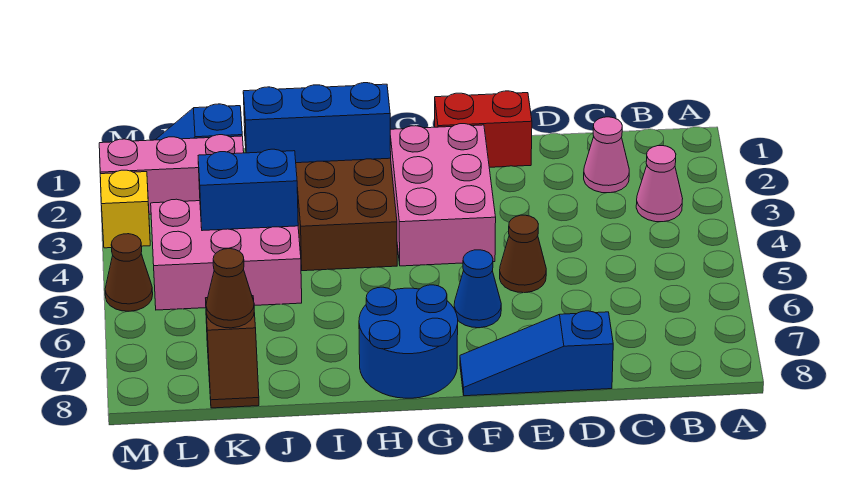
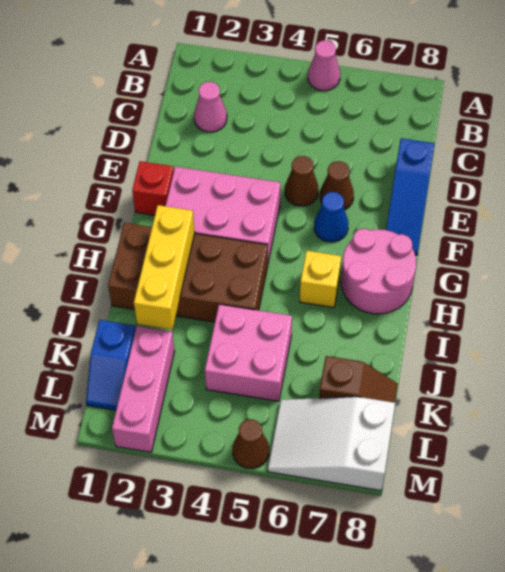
pink cone B3 level 1 -> pink cone A5 level 1
red brick E1:F1 level 1 -> red brick F1 level 1
blue round brick G7:H8 level 1 -> pink round brick G7:H8 level 1
blue brick H2:J2 level 2 -> yellow brick H2:J2 level 2
pink brick J4:L5 level 1 -> pink brick J4:K5 level 1
blue brick J4:K4 level 2 -> none
brown cone K7 level 2 -> brown cone E6 level 1
none -> white slope L6:M8 level 1 top 8
yellow brick M3 level 1 -> yellow brick H6 level 1

